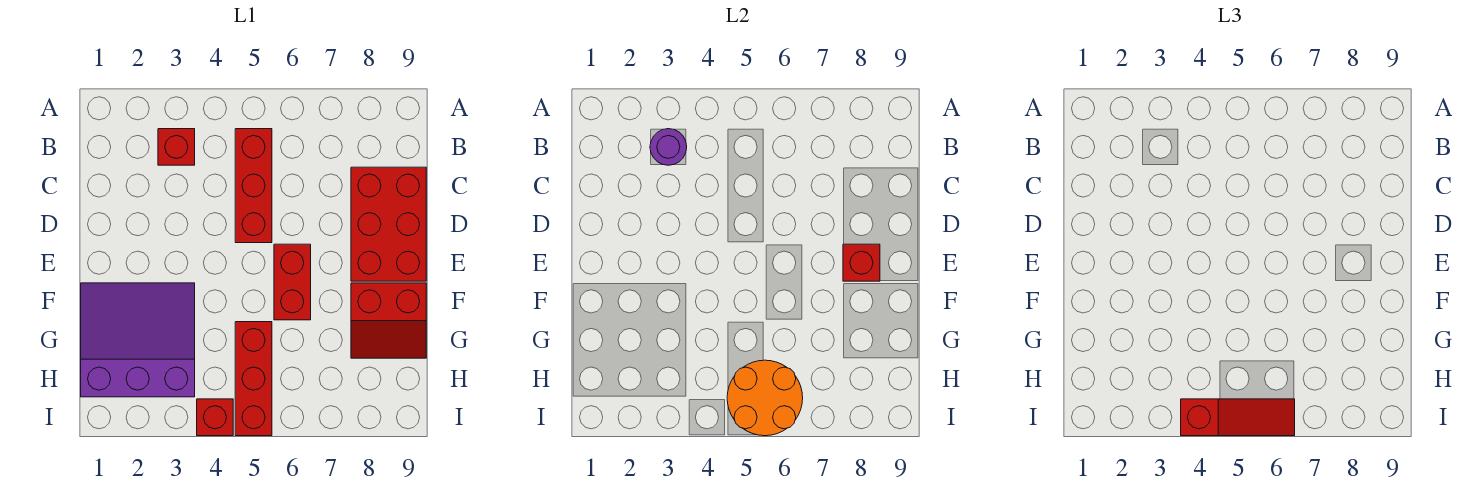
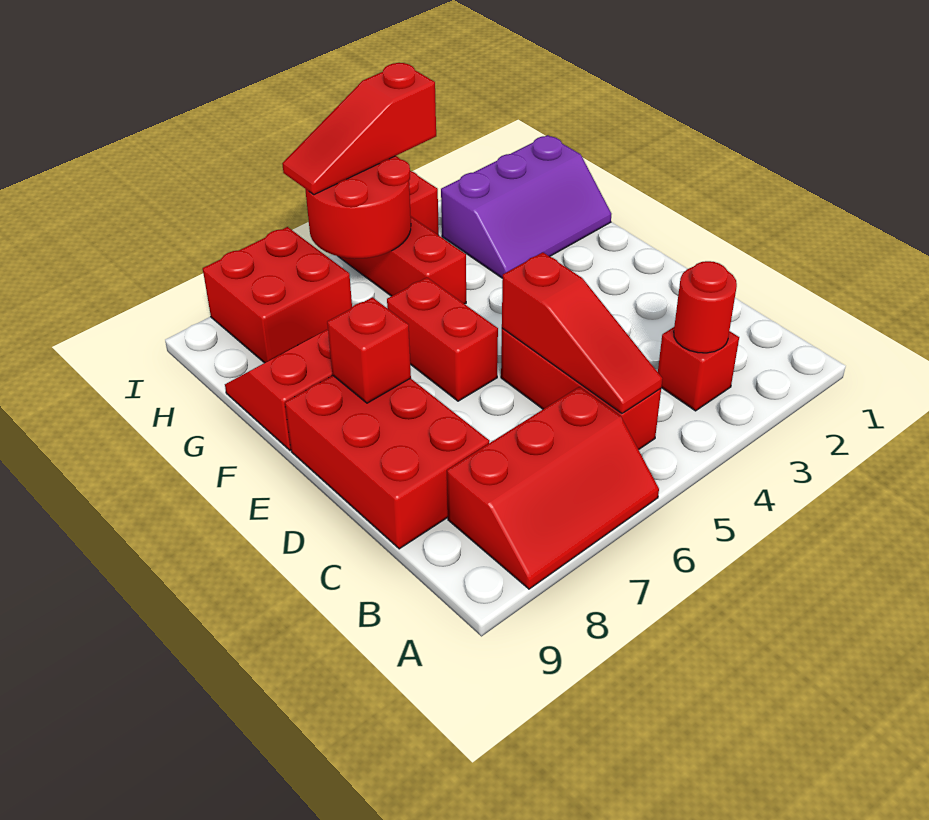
none -> red slope A6:B8 level 1 top B
purple round brick B3 level 2 -> red round brick B3 level 2
none -> red slope B5:D5 level 2 top D
purple slope F1:H3 level 1 top H -> purple slope G1:H3 level 1 top H
orange round brick H5:I6 level 2 -> red round brick H5:I6 level 2
none -> red brick H7:I8 level 1

